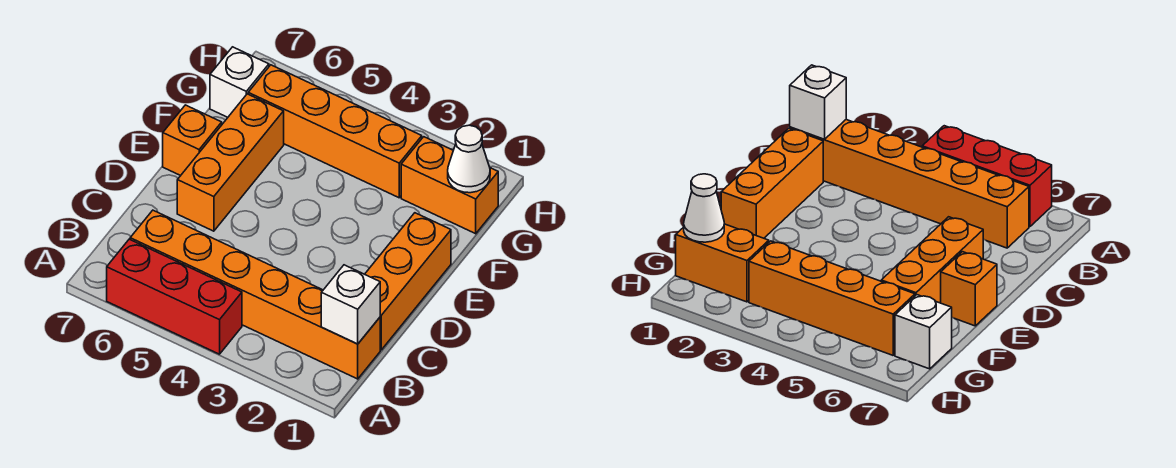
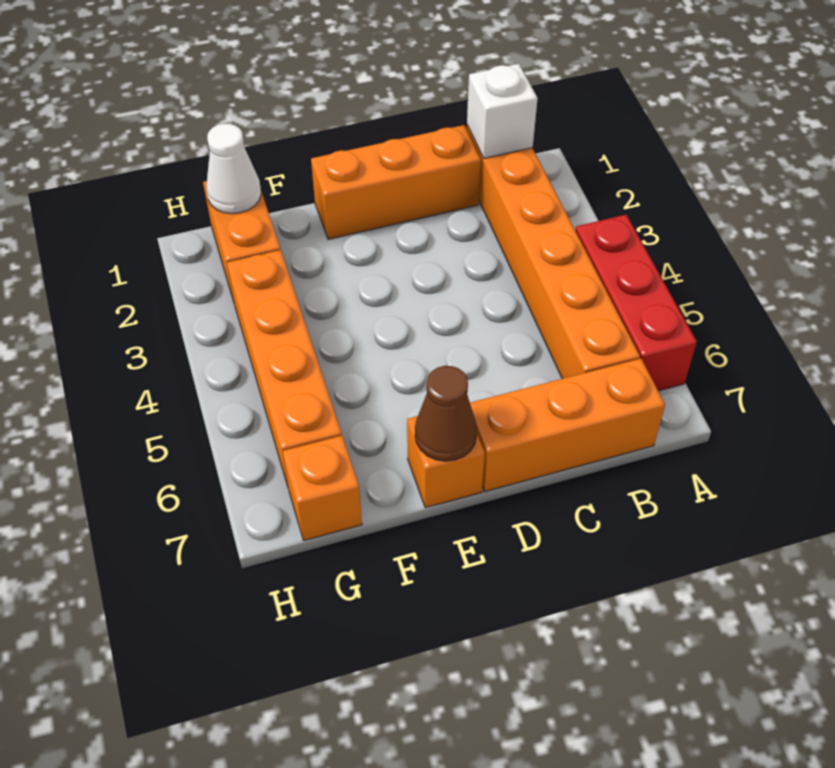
orange brick D6:F6 level 1 -> orange brick B7:D7 level 1
none -> brown cone E7 level 2
white brick G7 level 1 -> orange brick G7 level 1

